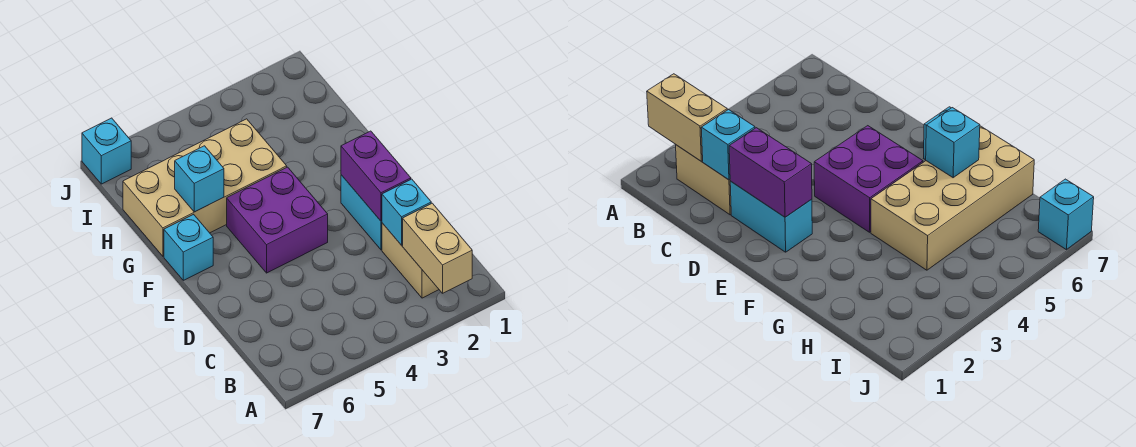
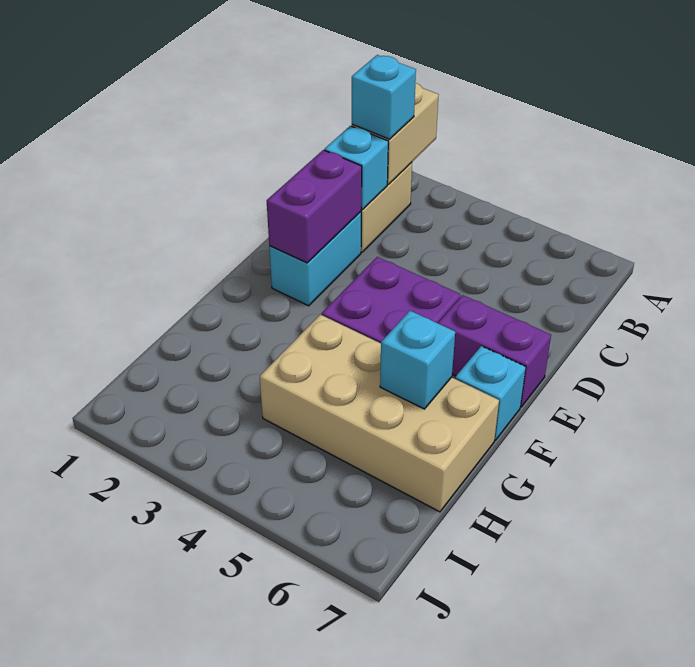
none -> purple brick E6:E7 level 1
cyan brick J7 level 1 -> cyan brick B2 level 3

